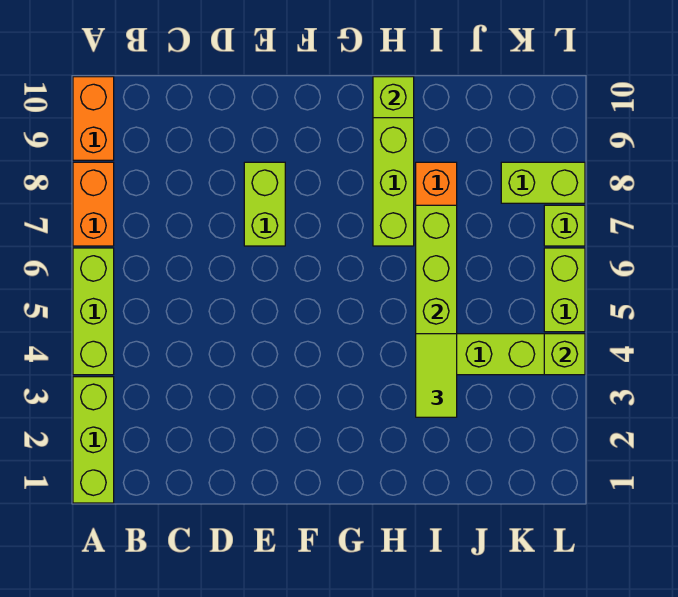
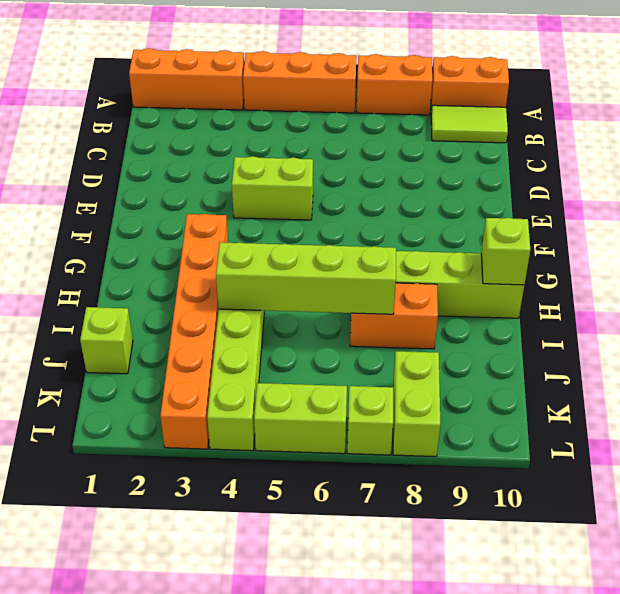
lime brick A1:A3 level 1 -> orange brick A1:A3 level 1
lime brick A4:A6 level 1 -> orange brick A4:A6 level 1
lime brick E7:E8 level 1 -> lime brick E4:E5 level 1
none -> orange brick G3:L3 level 1
lime tile I3:I4 level 3 -> lime tile B9:B10 level 1
lime brick L4 level 2 -> lime brick J1 level 1

